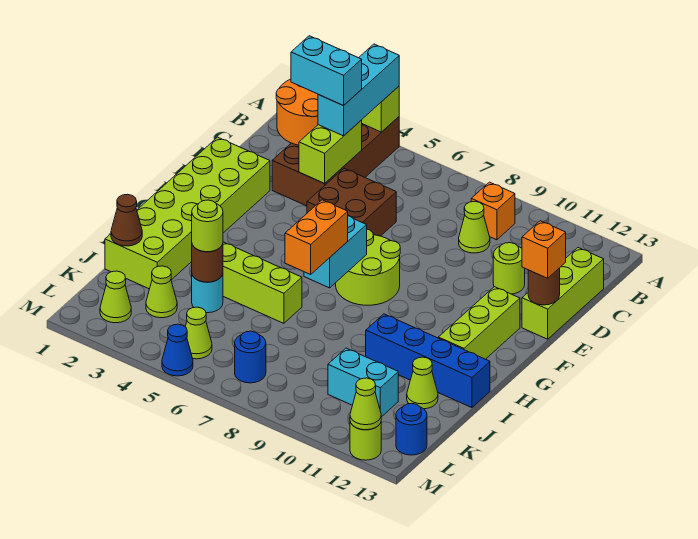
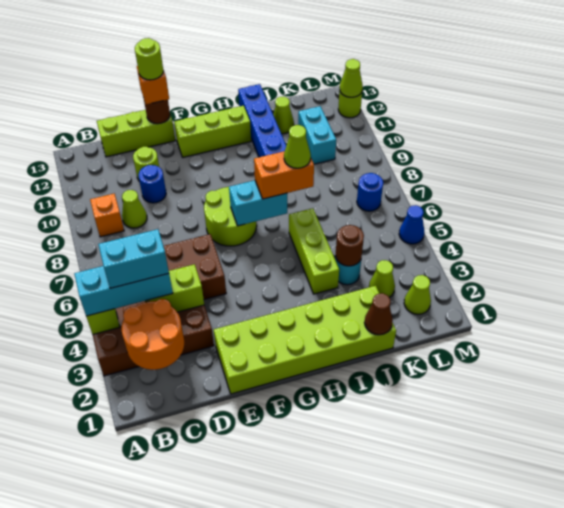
cyan brick C3:C4 level 4 -> cyan brick B4:C4 level 4
lime round brick J4 level 3 -> lime round brick E13 level 4
lime cone L5 level 1 -> lime cone I7 level 4
blue round brick L13 level 1 -> blue round brick D10 level 1

